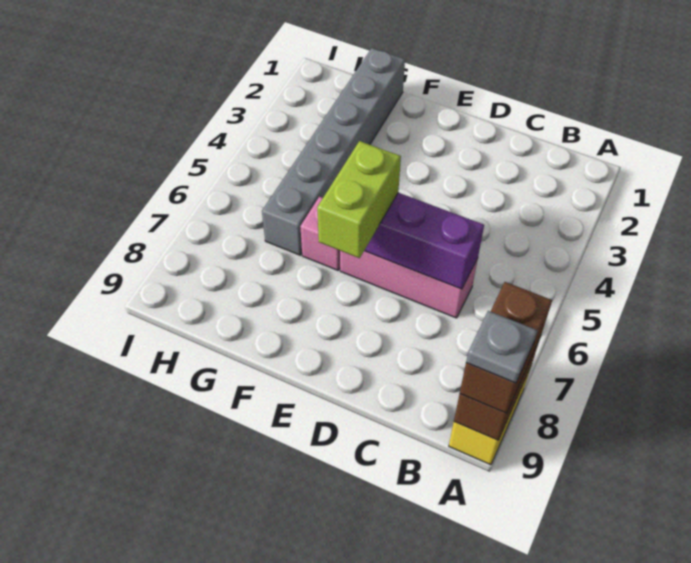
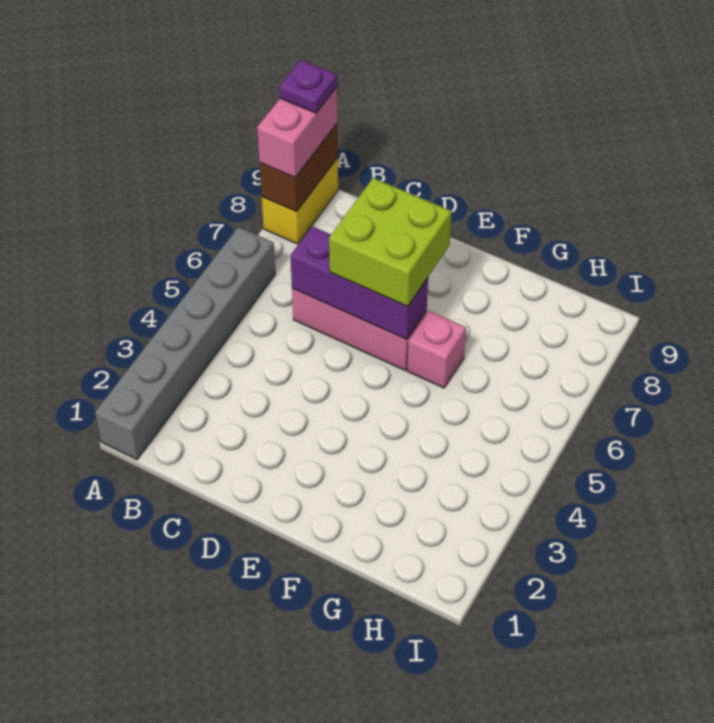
brown brick A8:A9 level 3 -> pink brick A8:A9 level 3
grey plate A9 level 4 -> purple plate A9 level 4
lime brick E6:E7 level 3 -> lime brick D6:E7 level 3
grey brick G1:G6 level 1 -> grey brick A1:A6 level 1

